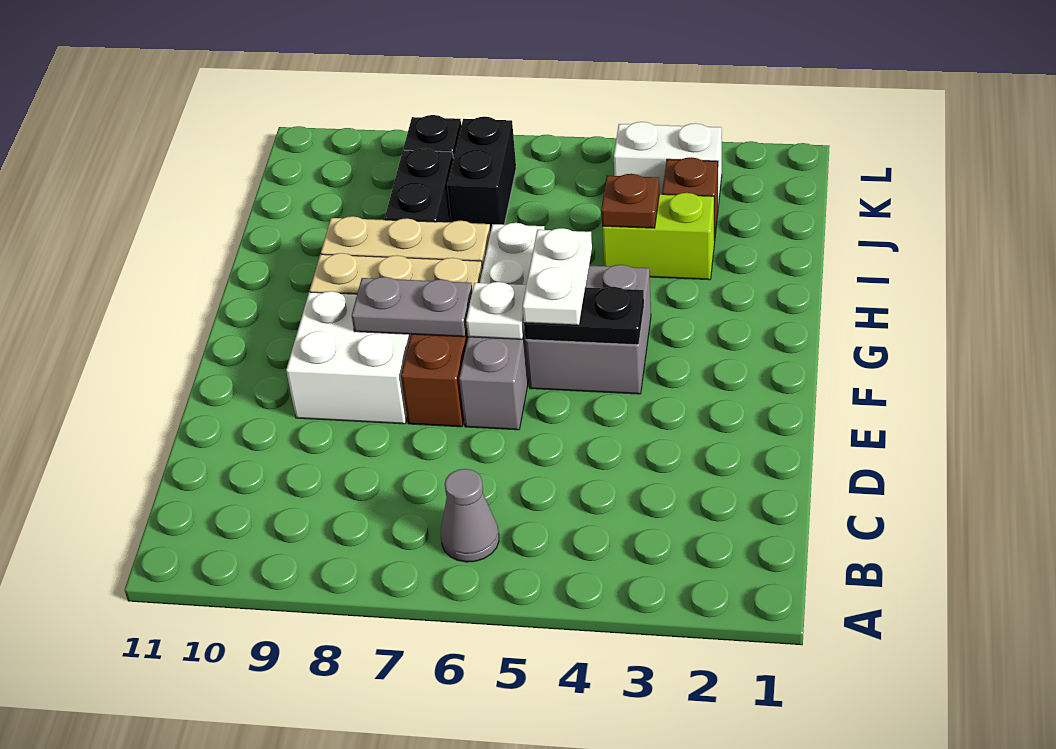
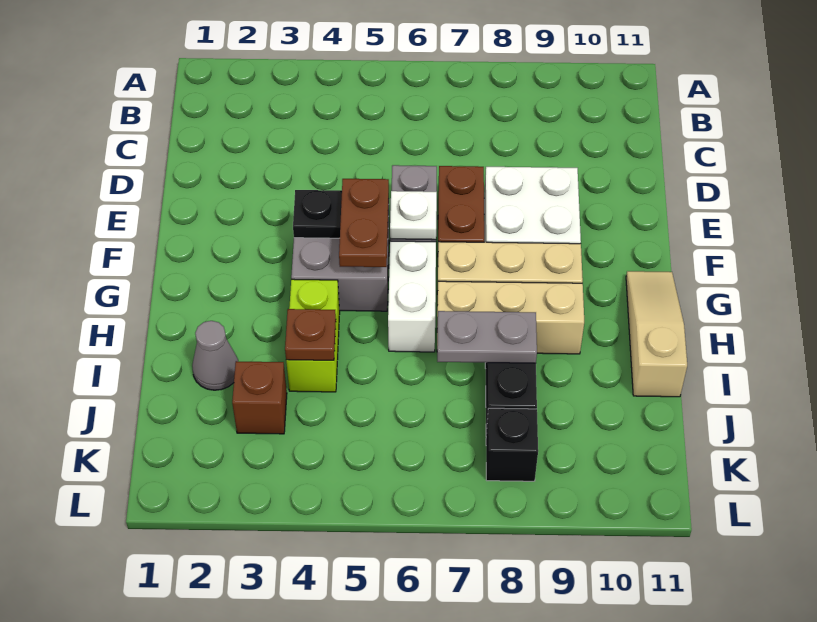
grey cone B6 level 1 -> grey cone I2 level 1
white plate F5:G5 level 3 -> brown plate F5:G5 level 3
grey plate F7:F8 level 2 -> grey plate I7:I8 level 2
none -> tan slope G11:I11 level 1 top I
lime brick I3:I4 level 1 -> lime brick H4:I4 level 1
black brick J7:K7 level 1 -> none
white brick K3:K4 level 1 -> none

